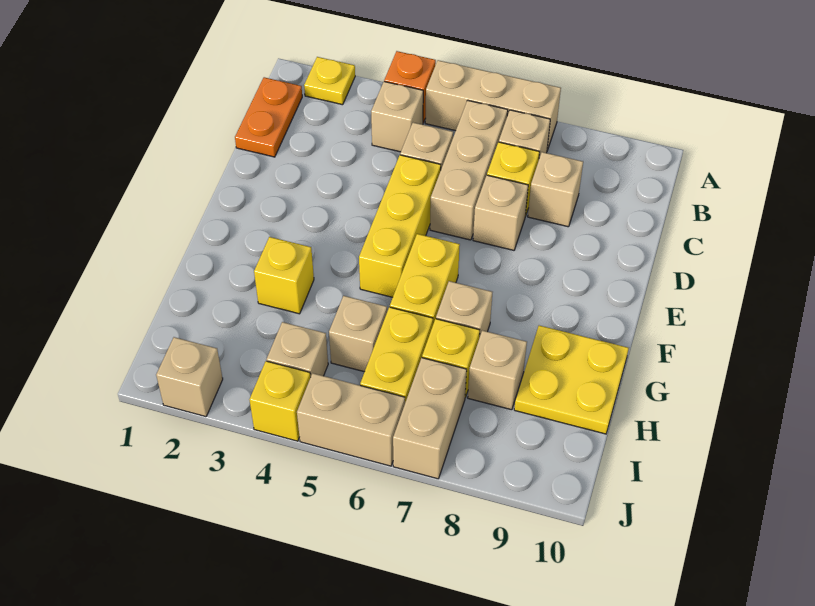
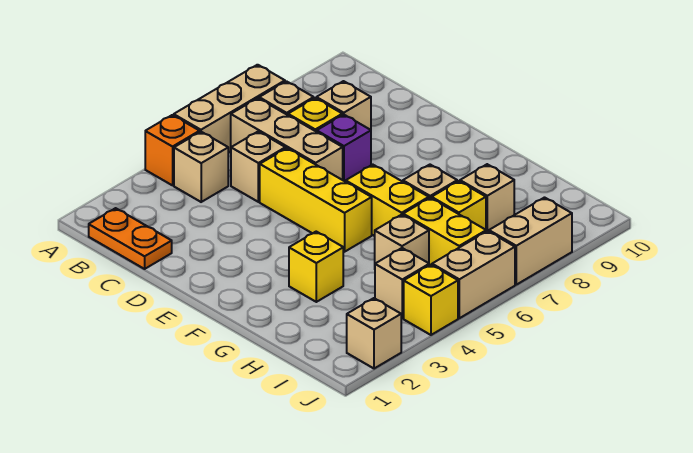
yellow plate A2 level 1 -> none
tan brick D7 level 1 -> purple brick D7 level 1
yellow plate G9:H10 level 1 -> none
tan brick I7:J7 level 1 -> tan brick J7:J8 level 1

